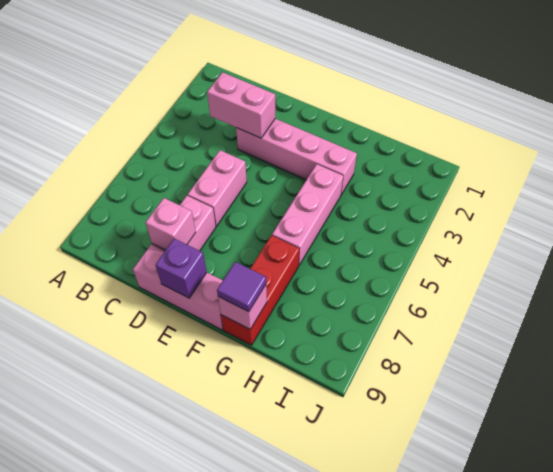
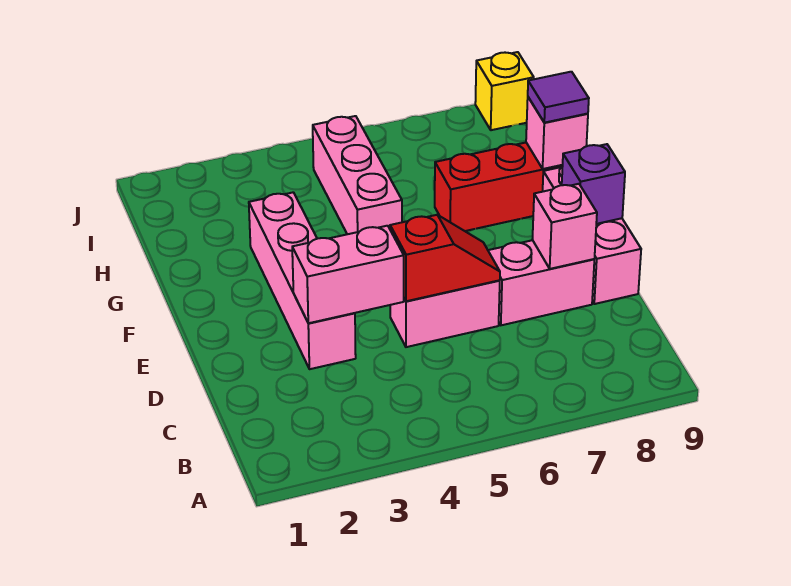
pink brick C3:D3 level 2 -> pink brick D3:D4 level 2
none -> red slope D5:D6 level 2 top 5
pink brick G4:G6 level 1 -> pink brick G5:I5 level 1
none -> yellow brick J9 level 1

